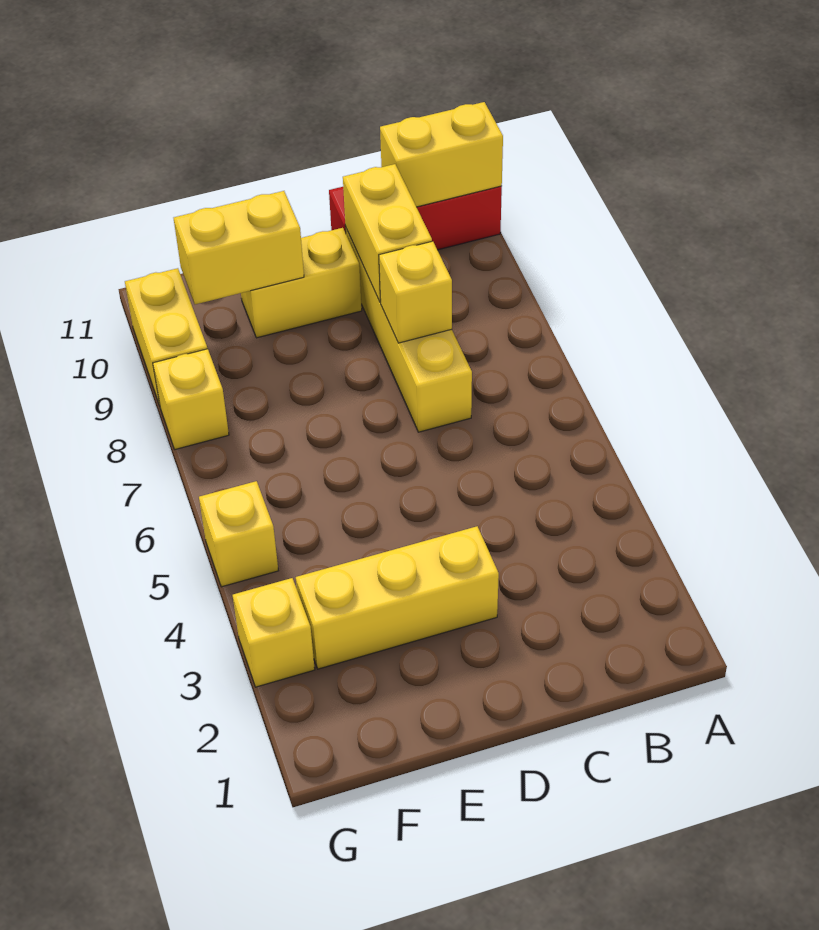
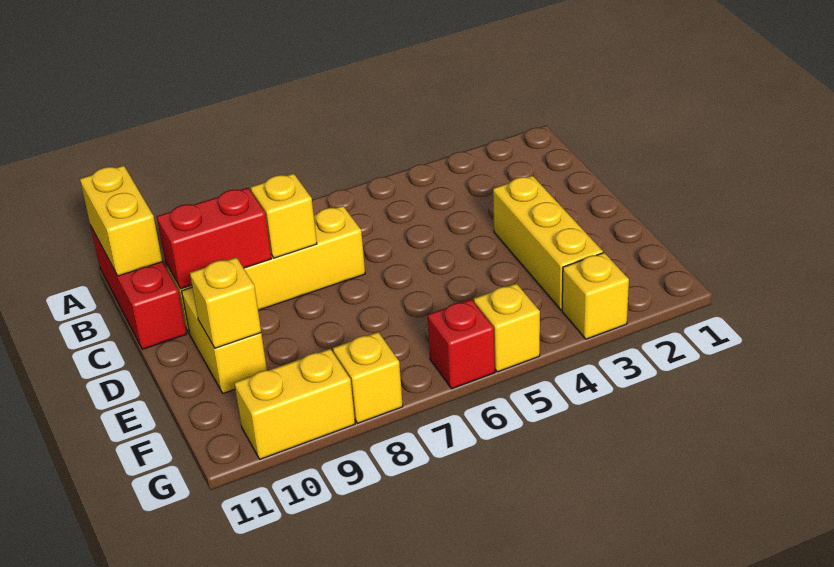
yellow brick C9:C10 level 2 -> red brick C9:C10 level 2
yellow brick E10:F10 level 2 -> yellow brick E10 level 2
none -> red brick G6 level 1

